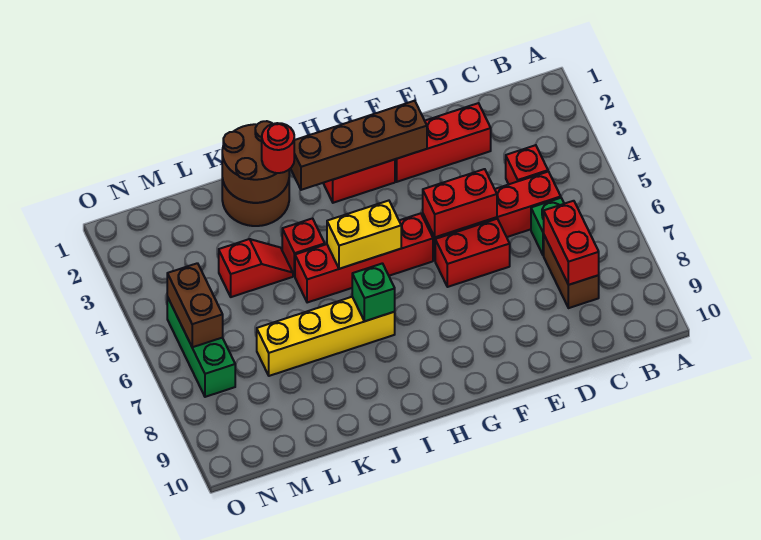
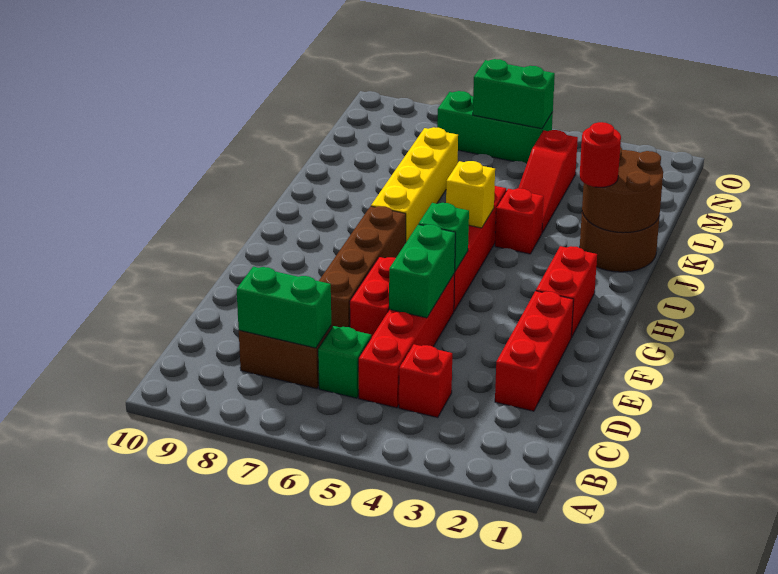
red brick C7:C8 level 2 -> green brick C7:C8 level 2
red brick E5:F5 level 2 -> green brick E5:F5 level 2
brown brick F2:I2 level 2 -> brown brick E7:H7 level 1
yellow brick H5:I5 level 2 -> yellow brick I5 level 2
green brick I7 level 2 -> green brick G5 level 2
red slope K4:L4 level 1 top L -> red slope K4:M4 level 1 top M
brown brick N5:N6 level 2 -> green brick N5:N6 level 2

